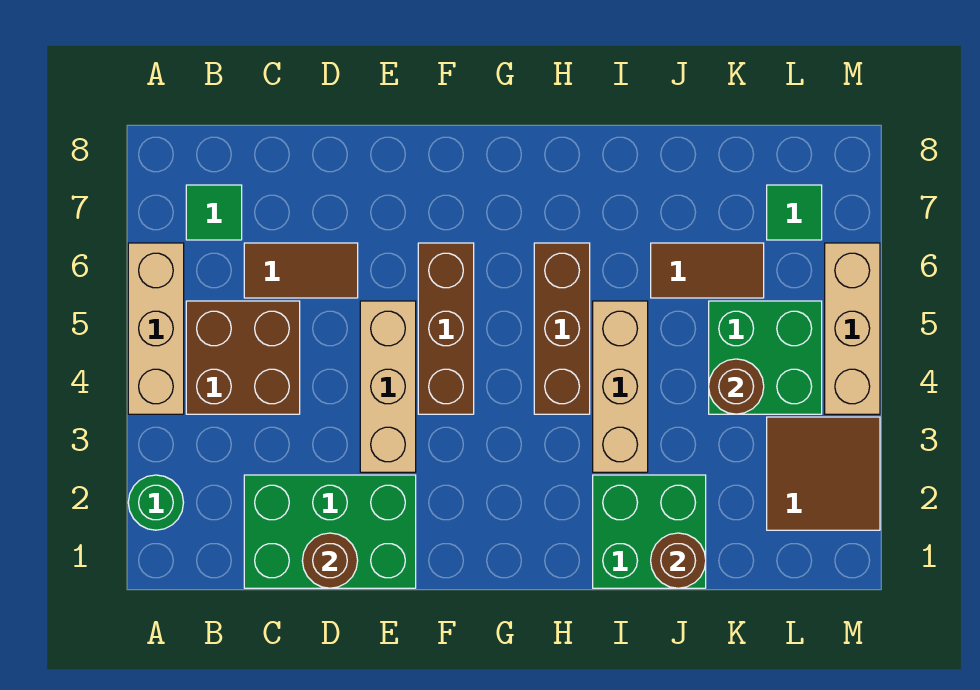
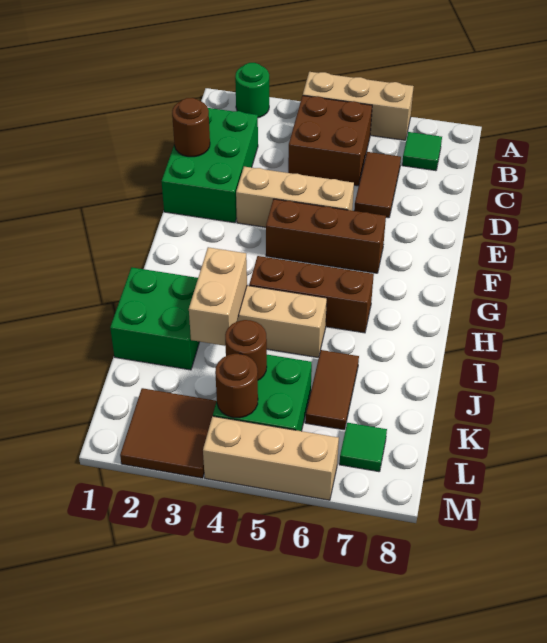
none -> tan brick I3:J3 level 2
brown round brick J1 level 2 -> brown round brick L4 level 2

